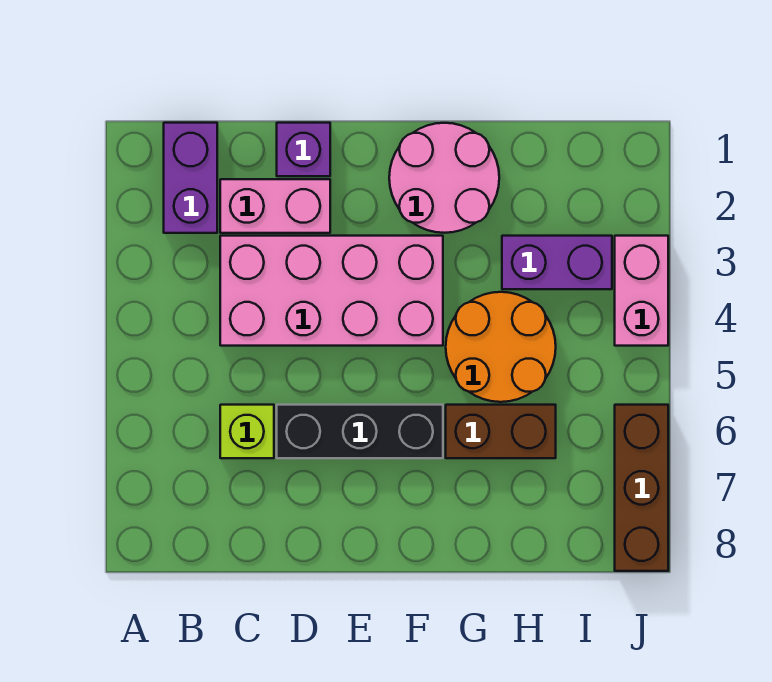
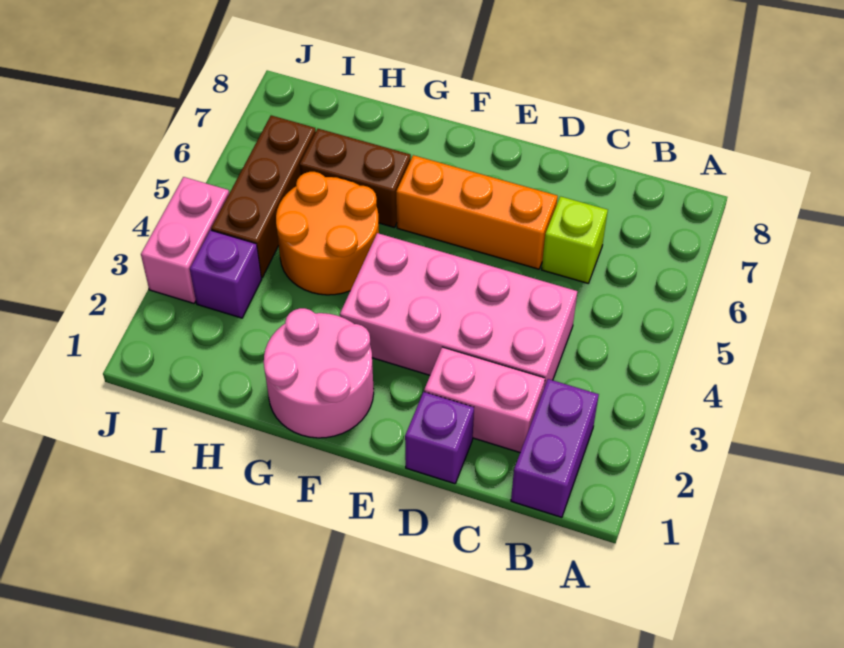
black brick D6:F6 level 1 -> orange brick D6:F6 level 1
purple brick H3:I3 level 1 -> purple brick I3 level 1
brown brick J6:J8 level 1 -> brown brick I4:I6 level 1

